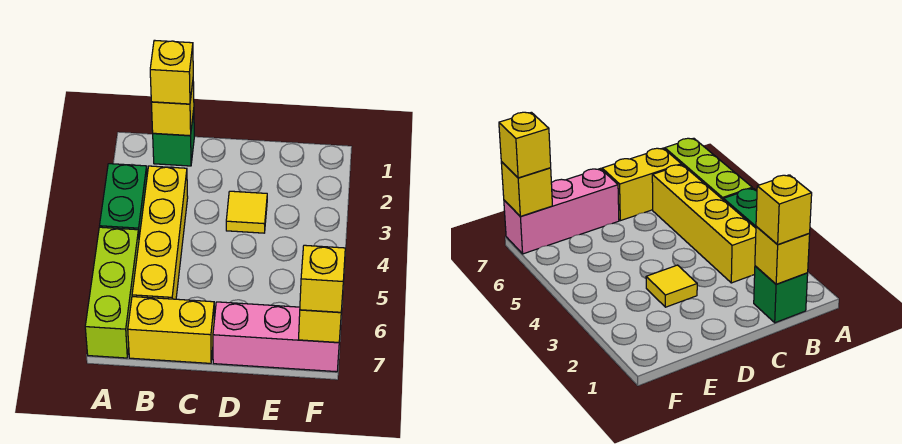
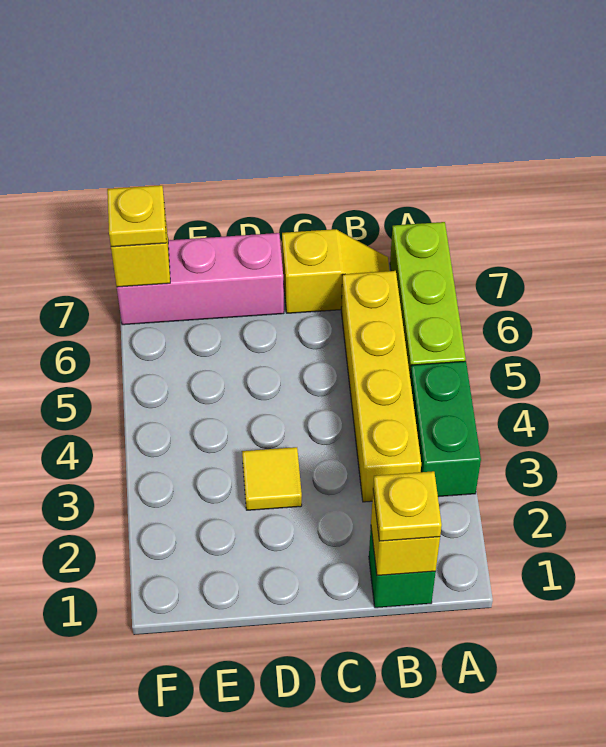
yellow brick B1 level 3 -> yellow plate B1 level 3
yellow brick B7:C7 level 1 -> yellow slope B7:C7 level 1 top C
yellow brick F7 level 3 -> yellow plate F7 level 3

